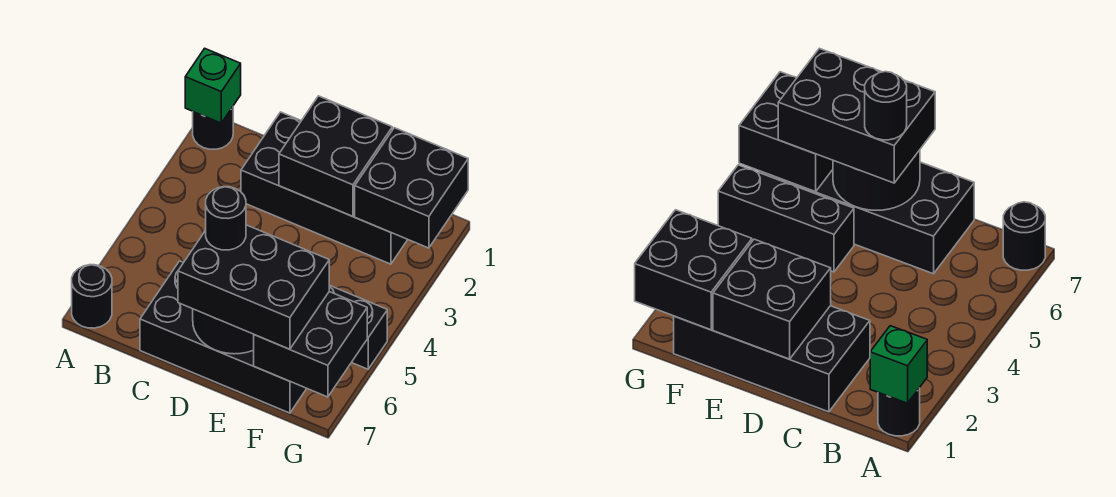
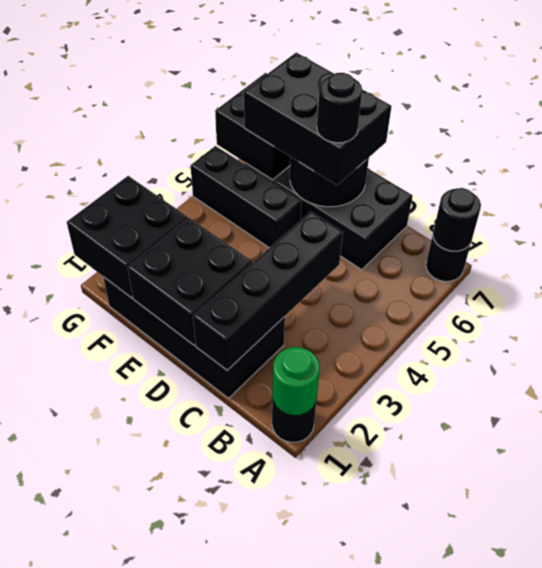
green brick A1 level 2 -> green round brick A1 level 2
none -> black round brick A7 level 2
none -> black brick C1:C4 level 2

